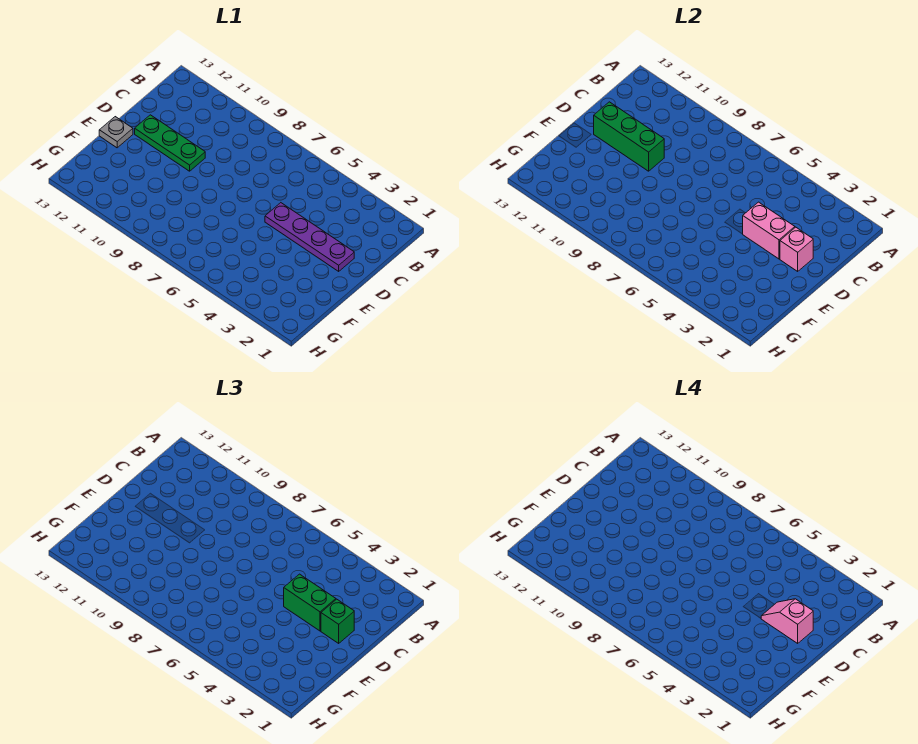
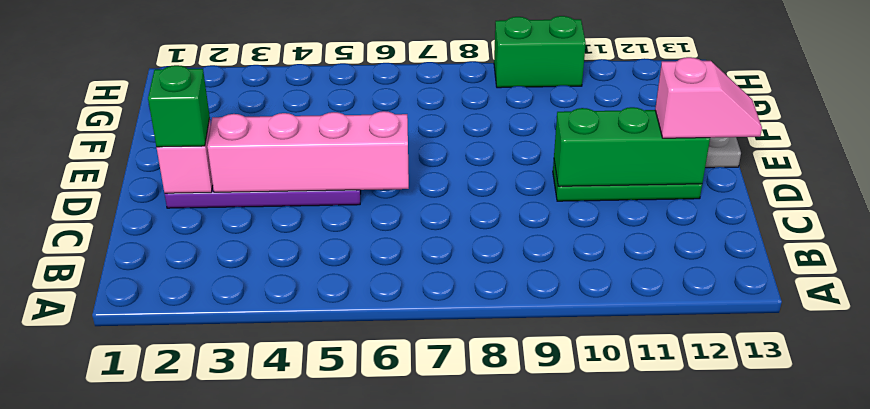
pink slope D2:D3 level 4 top 2 -> pink slope D12:D13 level 3 top 12
pink brick D3:D4 level 2 -> pink brick D3:D6 level 2
green brick D3:D4 level 3 -> green brick H9:H10 level 1

